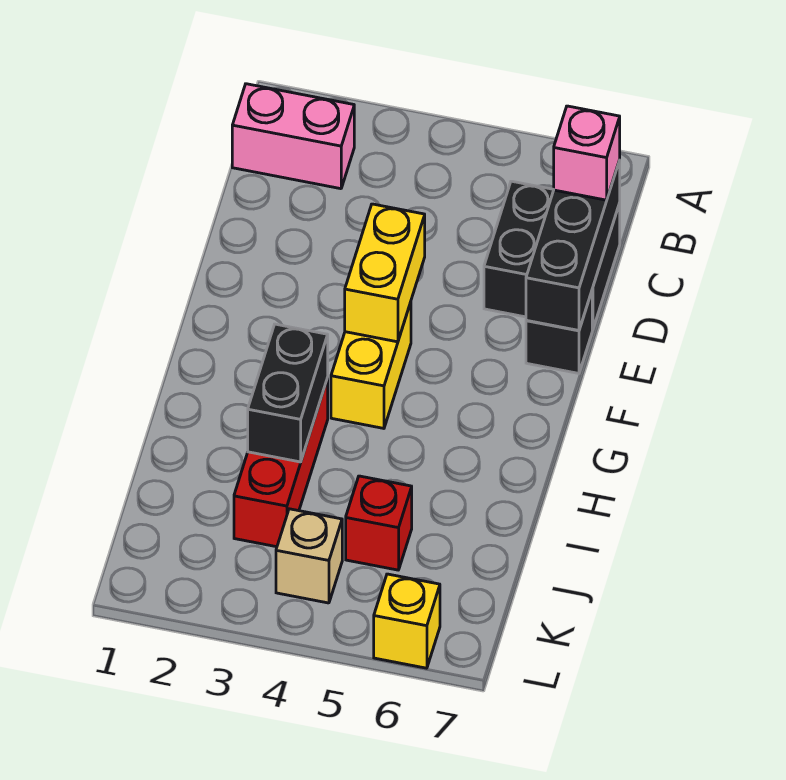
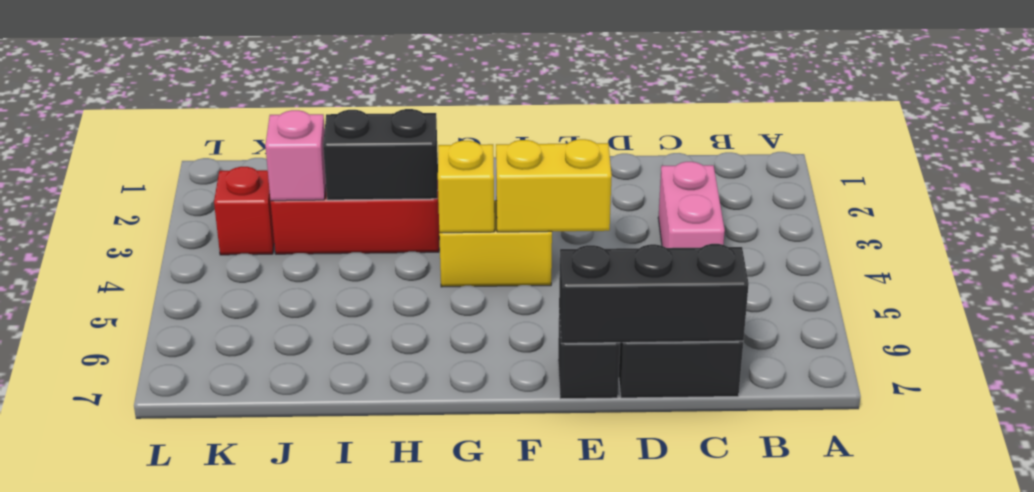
pink brick B1:B2 level 1 -> pink brick C3:C4 level 1
pink brick C7 level 3 -> pink brick J3 level 2
red brick J5 level 1 -> red brick K3 level 1
tan brick K4 level 1 -> none
yellow brick L6 level 1 -> yellow brick G4 level 2

